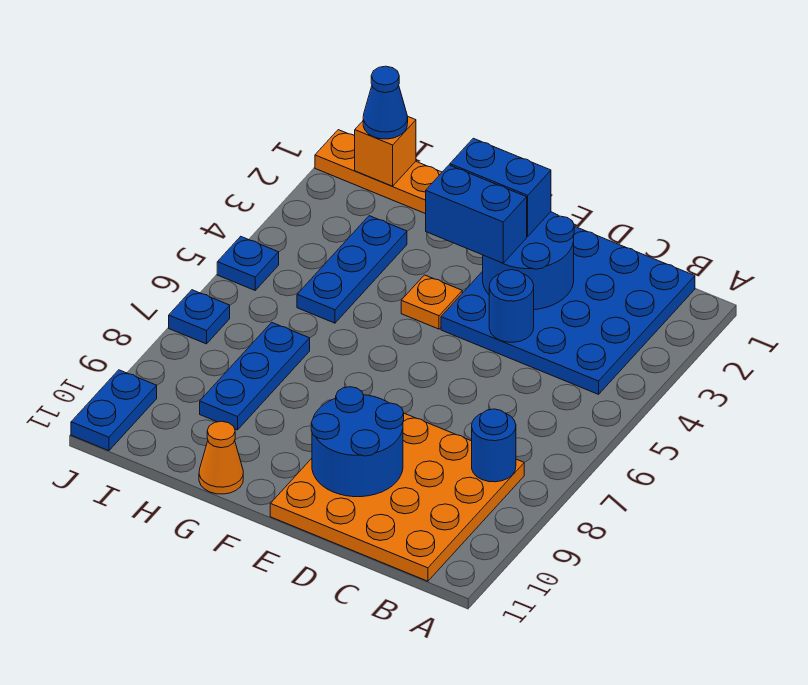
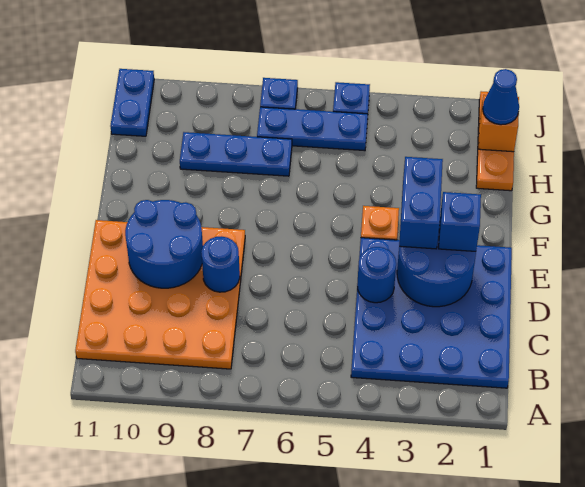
blue round brick B8 level 2 -> blue round brick D8 level 2
blue brick E2:F2 level 3 -> blue brick E2 level 3
orange cone G11 level 1 -> none
blue plate H3:H5 level 1 -> blue plate I5:I7 level 1
blue plate J10:J11 level 1 -> blue plate I11:J11 level 1

